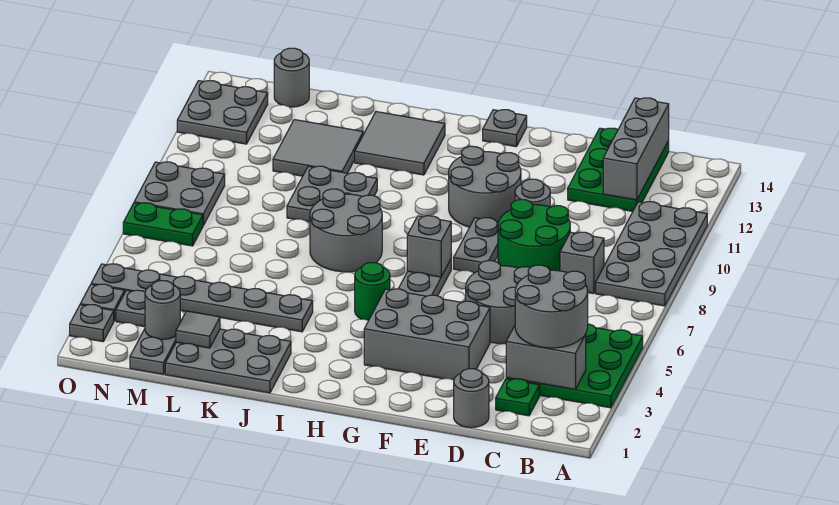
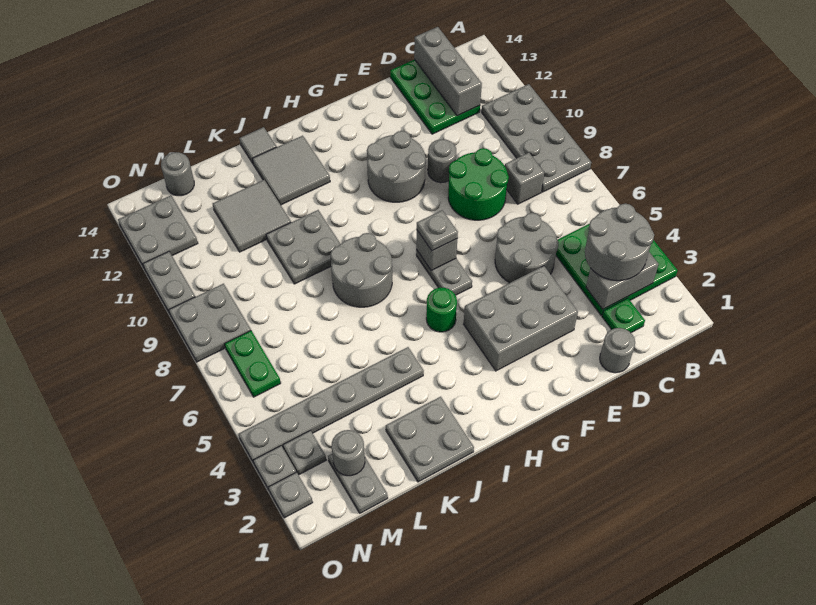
grey plate F8:F9 level 1 -> grey plate O10:O11 level 1
grey plate G14 level 1 -> grey plate G7 level 3
grey plate J1:L2 level 1 -> grey plate J1:K2 level 1
grey tile L2 level 2 -> grey tile J14 level 1
green plate N7:O7 level 1 -> green plate N6:N7 level 1

